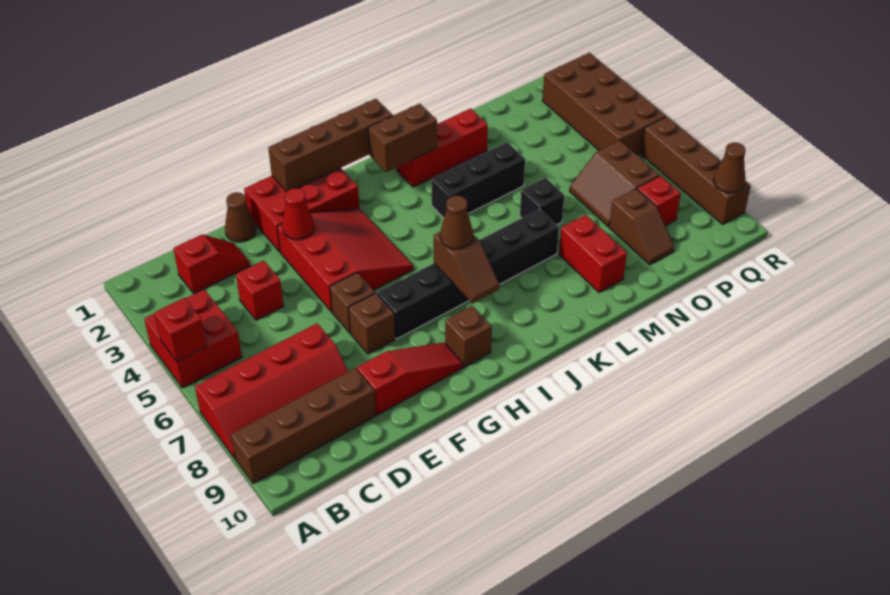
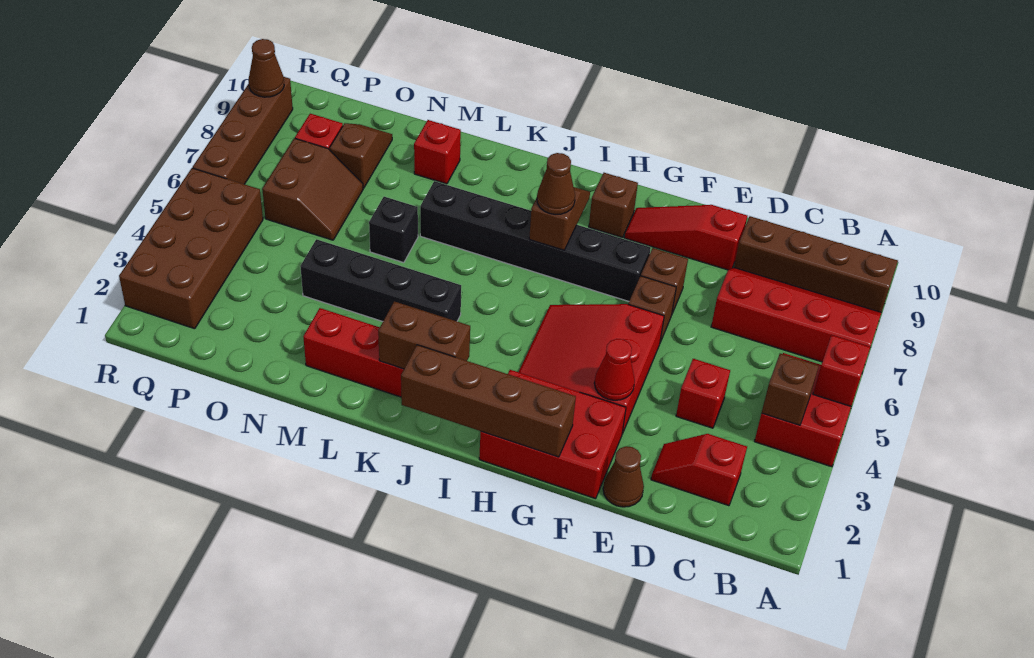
none -> brown brick B4 level 2
black brick K4:M4 level 1 -> black brick K4:N4 level 1
red brick M8:M9 level 1 -> red brick M9 level 1

